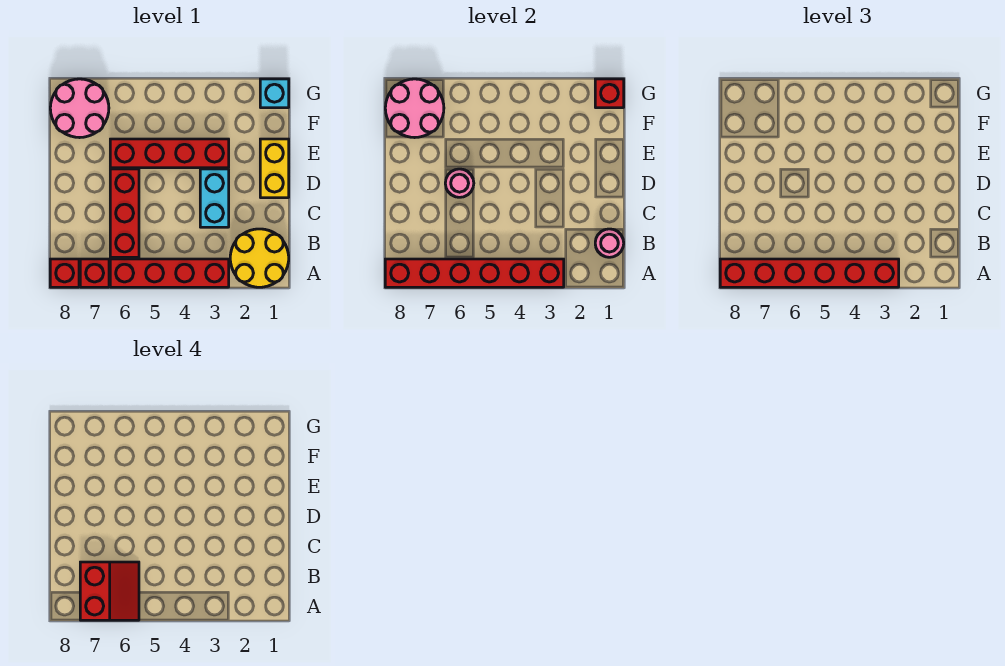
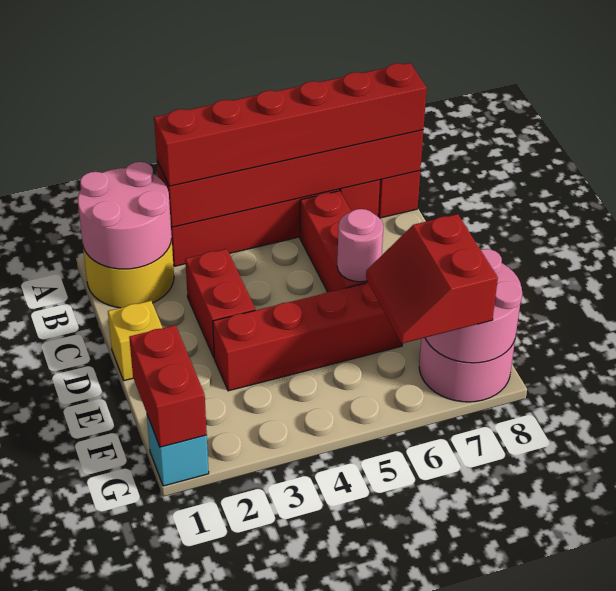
red slope A6:B7 level 4 top 7 -> red slope F6:G7 level 3 top 7
pink round brick B1 level 2 -> pink round brick A1:B2 level 2
cyan brick C3:D3 level 1 -> red brick C3:D3 level 1
yellow brick D1:E1 level 1 -> yellow brick D1 level 1
red brick G1 level 2 -> red brick F1:G1 level 2

